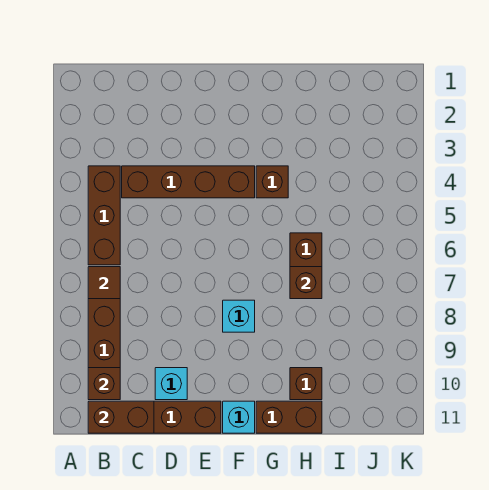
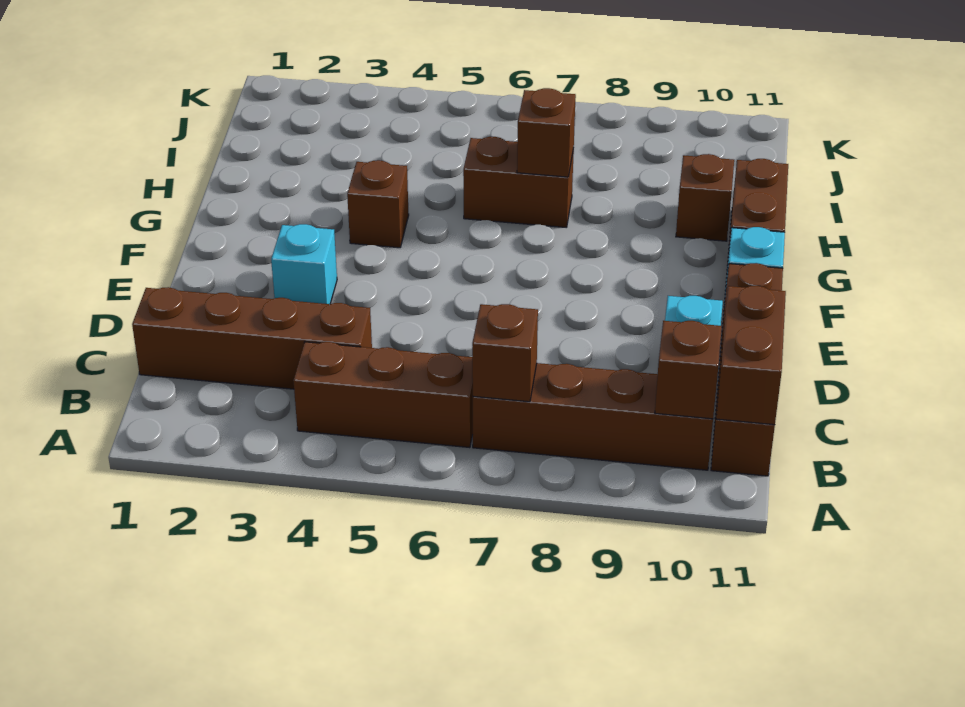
brown tile B7 level 2 -> brown brick B7 level 2
brown brick C4:F4 level 1 -> brown brick C1:C4 level 1
cyan brick F8 level 1 -> cyan brick E3 level 1

